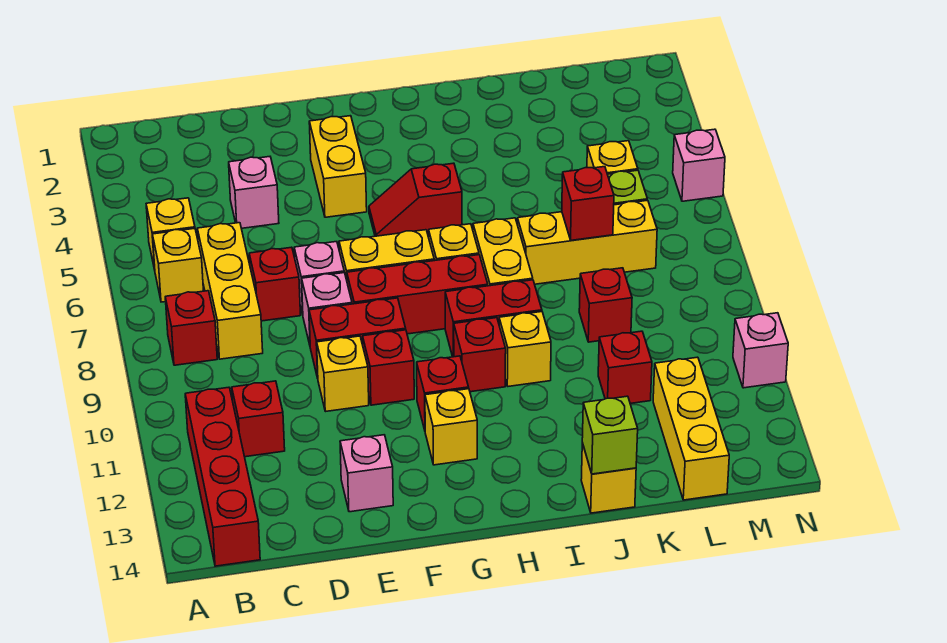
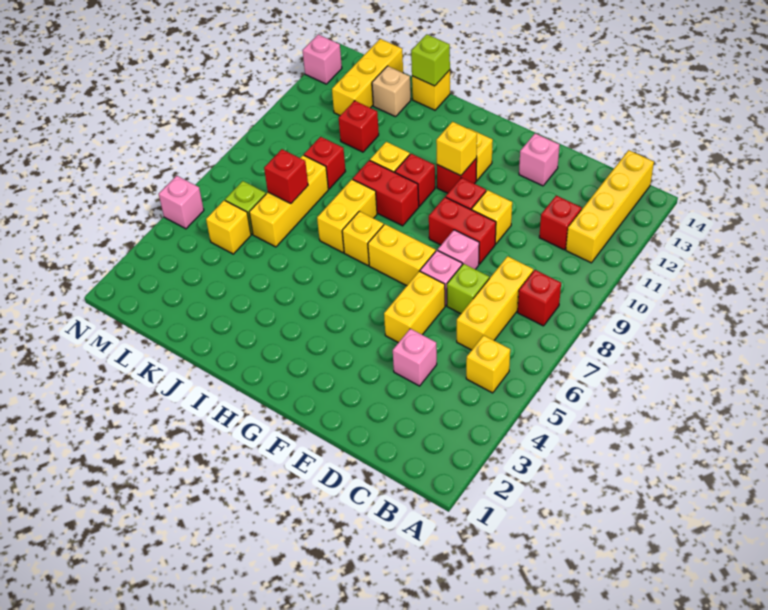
yellow brick B6 level 1 -> yellow brick G11 level 2
red brick B11:B14 level 1 -> yellow brick B11:B14 level 1
red brick D7 level 1 -> lime brick D7 level 1
yellow brick F3:F4 level 1 -> yellow brick E5:E6 level 1
red brick F8:H8 level 1 -> none
red slope G5:H5 level 1 top H -> none
yellow brick J7:L7 level 1 -> yellow brick K6:K8 level 1
none -> tan brick K13 level 1
pink brick N11 level 1 -> pink brick N13 level 1

